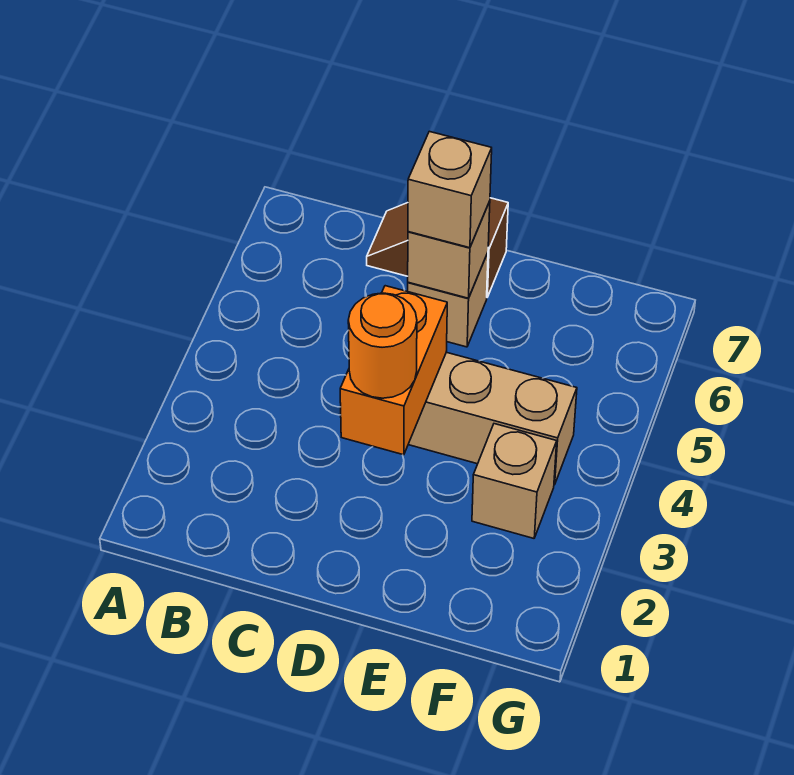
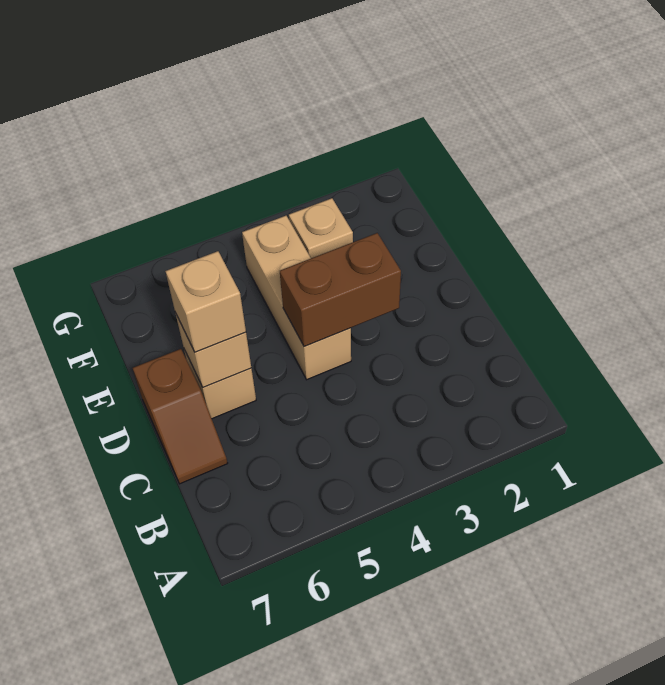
orange brick D3:D4 level 2 -> brown brick D3:D4 level 2
orange round brick D3 level 3 -> none

